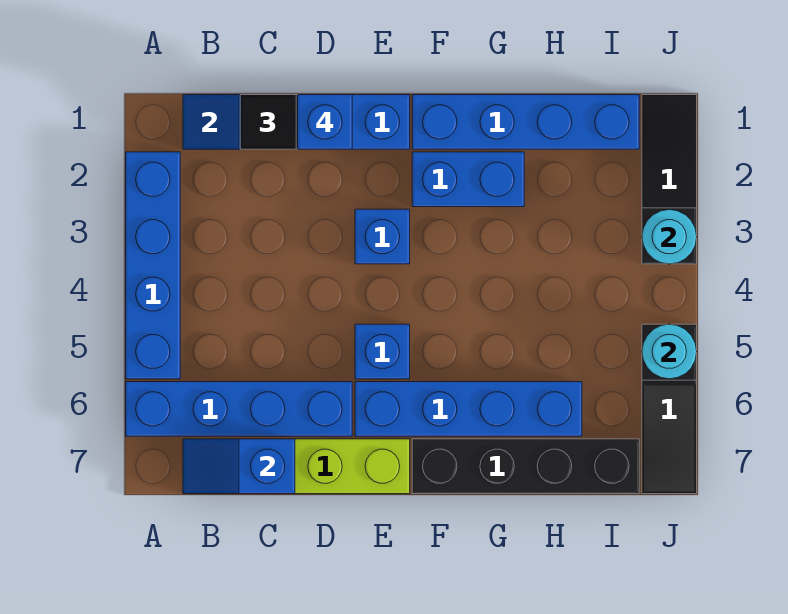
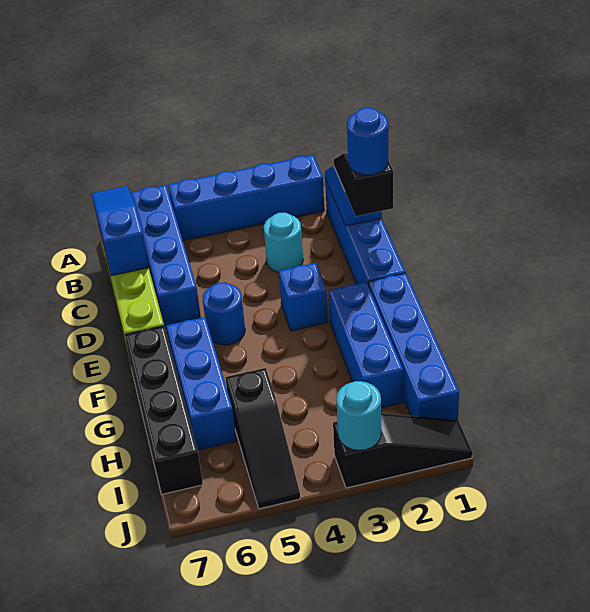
blue slope B7:C7 level 2 top C -> blue slope A7:C7 level 2 top C
blue brick D1 level 4 -> blue round brick D1 level 4
blue brick E5 level 1 -> blue round brick E5 level 1
blue brick E6:H6 level 1 -> blue brick F6:H6 level 1
blue brick F2:G2 level 1 -> blue brick F2:H2 level 1
black slope J5:J7 level 1 top 5 -> black slope H5:J5 level 1 top H
cyan round brick J5 level 2 -> cyan round brick C3 level 1

